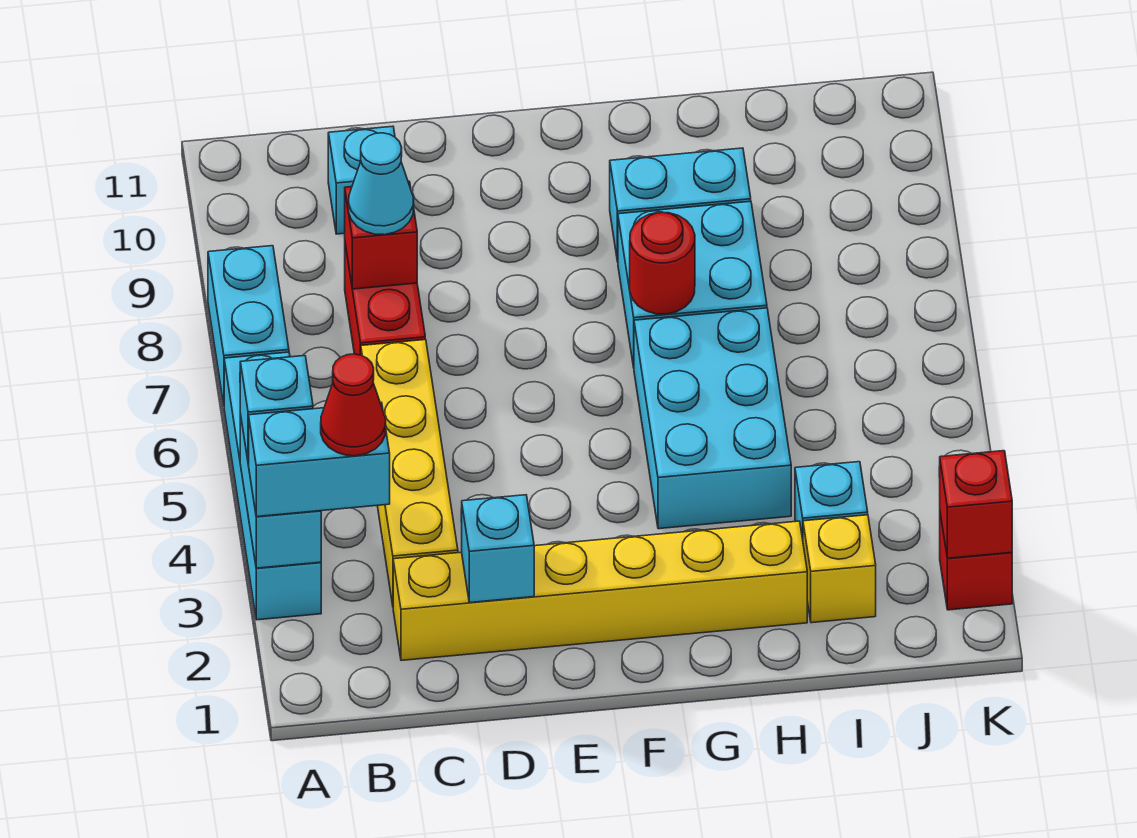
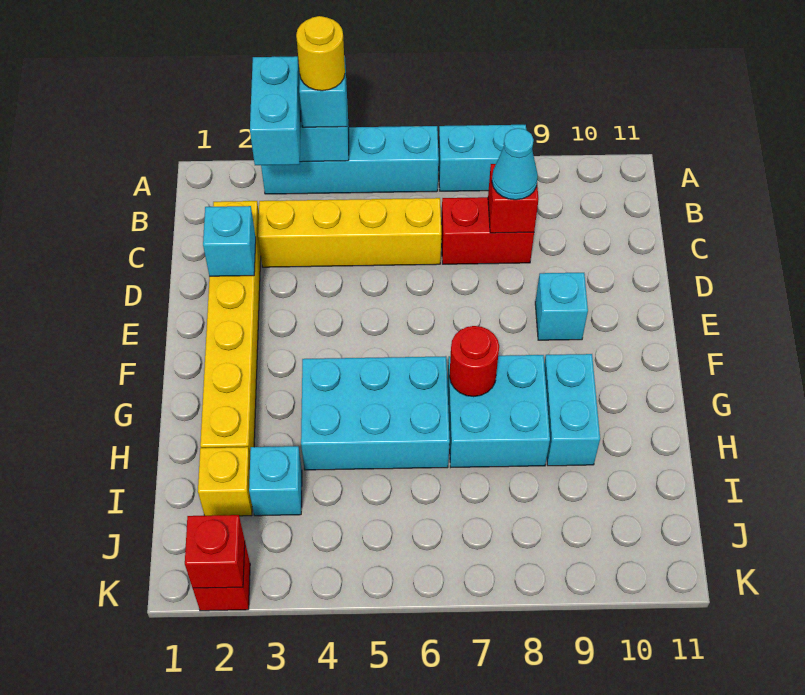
none -> yellow round brick A4 level 4
red cone B3 level 4 -> none
cyan brick C10 level 1 -> cyan brick E9 level 1

